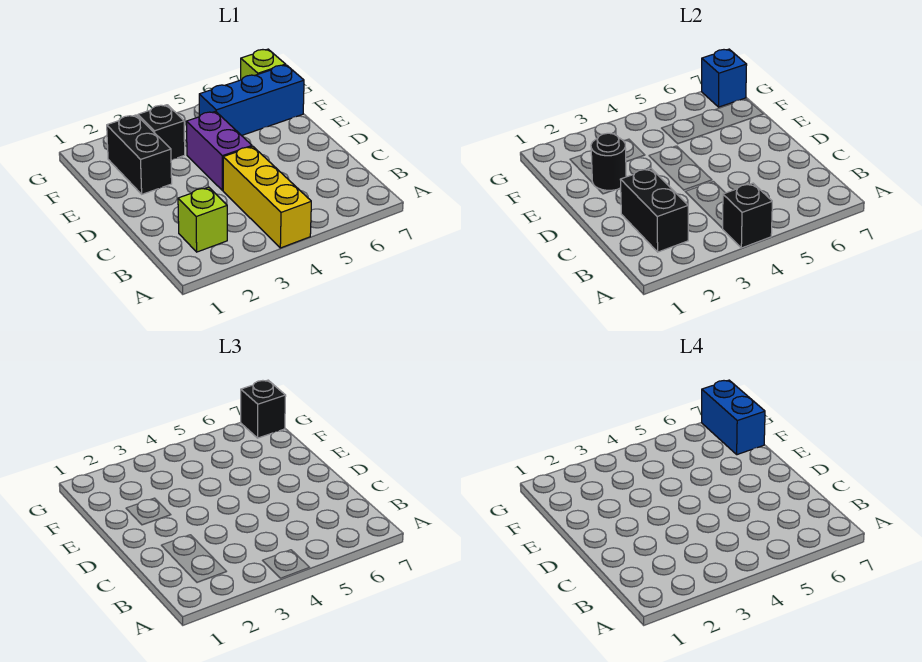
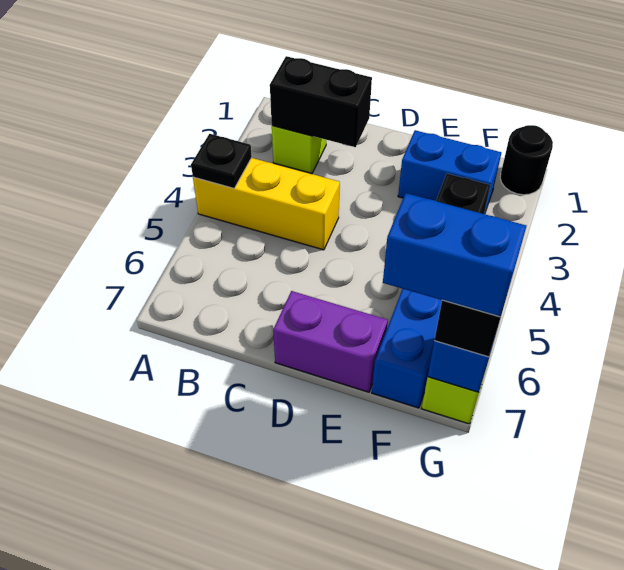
black brick A4 level 2 -> black plate A4 level 2
purple brick D4:E4 level 1 -> purple brick D7:E7 level 1
black brick E2:F2 level 1 -> blue brick E2:F2 level 1
black round brick E2 level 2 -> black round brick G1 level 1

